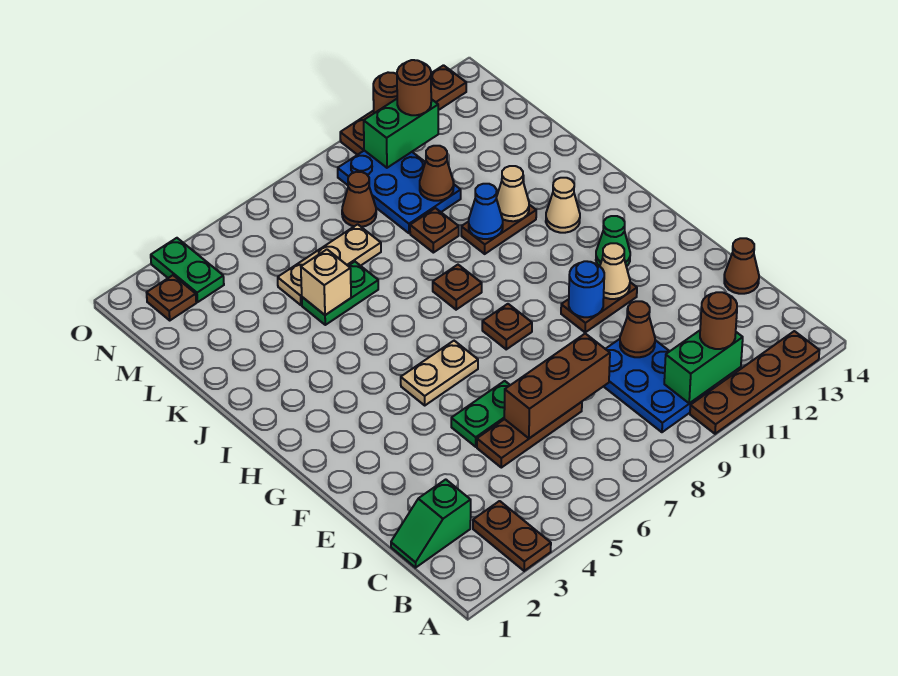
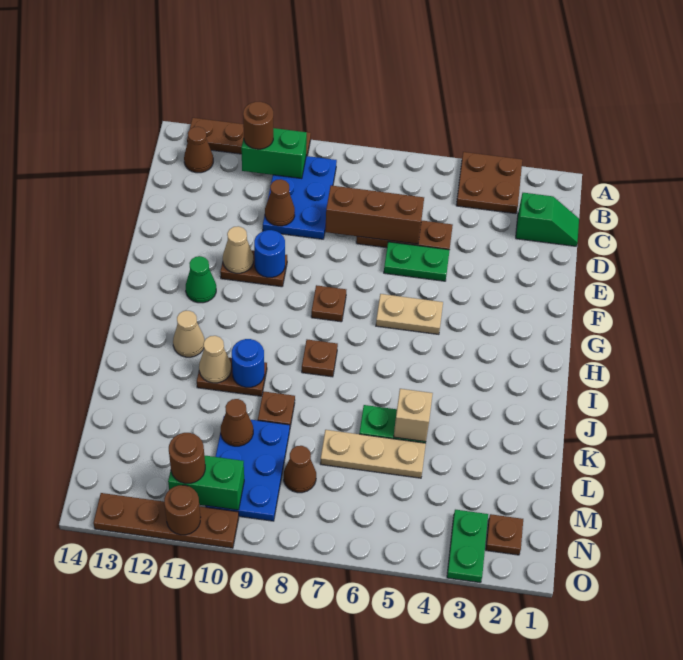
brown plate A3:B3 level 1 -> brown plate A3:B4 level 1
brown cone D14 level 1 -> brown cone B13 level 1
blue cone J10 level 2 -> blue round brick J10 level 2

